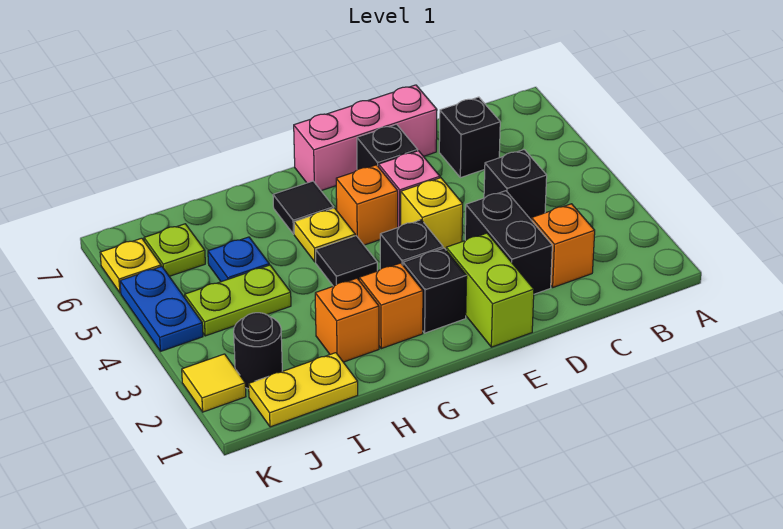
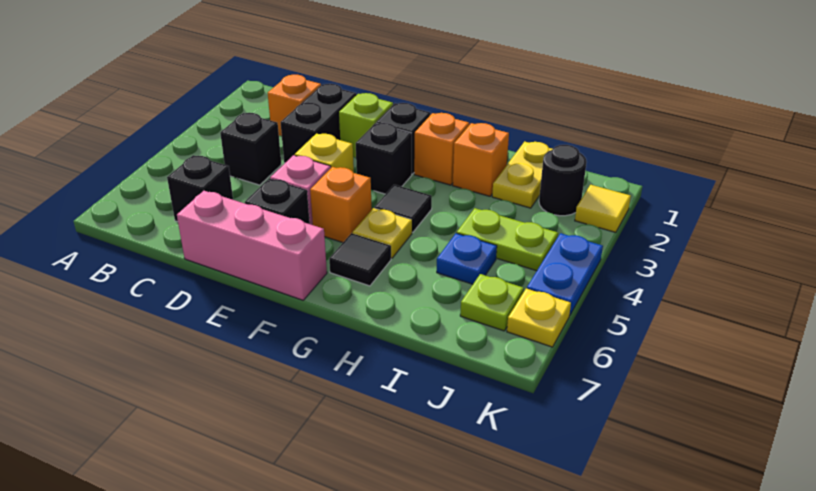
lime brick E1:E2 level 1 -> lime brick E2 level 1
yellow plate I1:J1 level 1 -> yellow plate I1:I2 level 1

